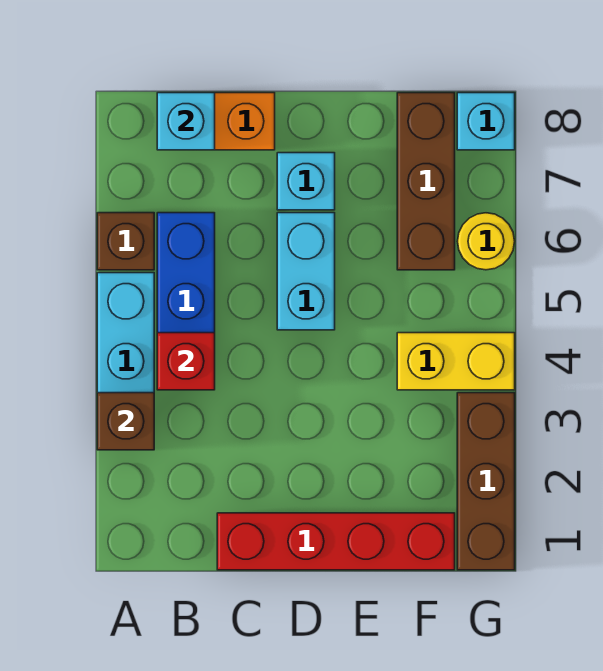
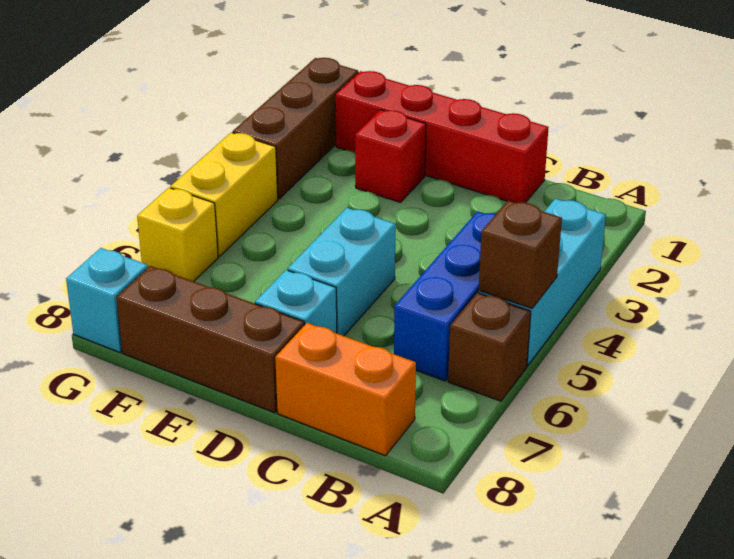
brown brick A3 level 2 -> brown brick A5 level 2
red brick B4 level 2 -> red brick E2 level 1
cyan brick B8 level 2 -> none
yellow brick F4:G4 level 1 -> yellow brick G4:G5 level 1
brown brick F6:F8 level 1 -> brown brick D8:F8 level 1
yellow round brick G6 level 1 -> yellow brick G6 level 1

